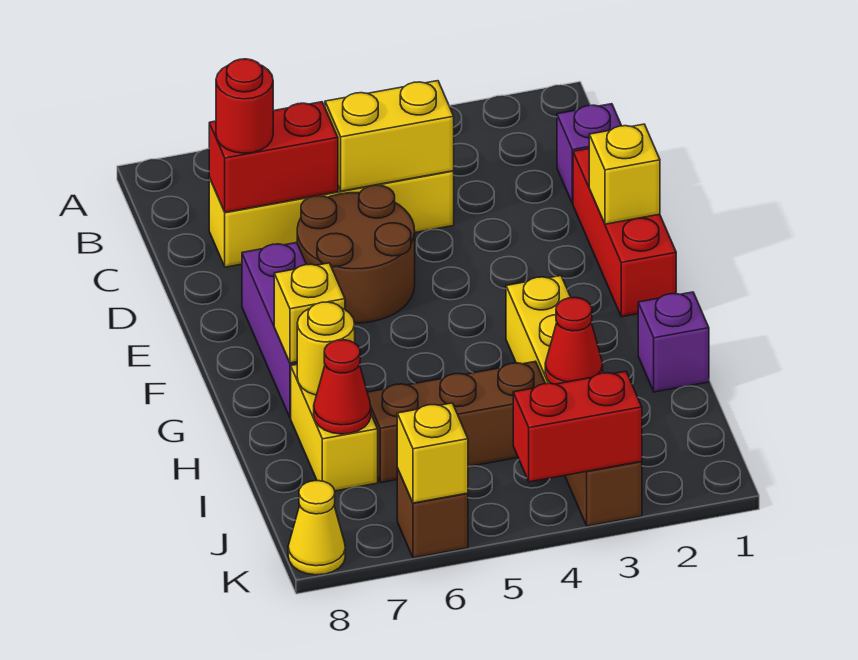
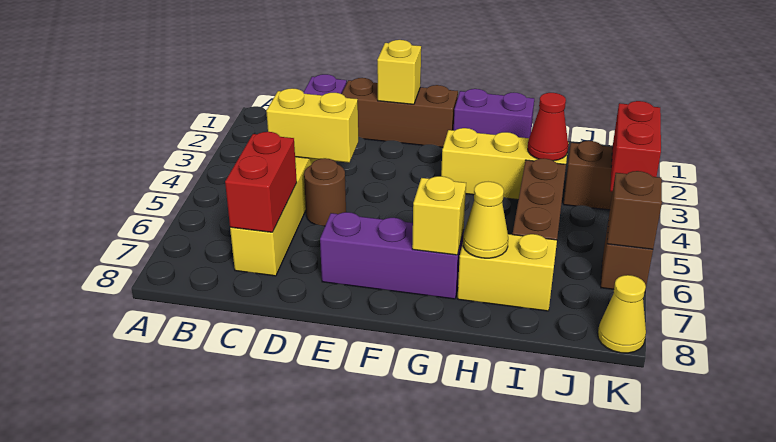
yellow brick C4:C5 level 2 -> yellow brick C4:D4 level 2
red round brick C7 level 3 -> none
red brick D1:F1 level 1 -> brown brick D1:F1 level 1
brown round brick D5:E6 level 1 -> brown round brick D5 level 1
purple brick H1 level 1 -> purple brick G1:H1 level 1
yellow round brick H7 level 2 -> yellow cone H7 level 2
red cone I7 level 2 -> none
yellow brick K6 level 2 -> brown brick K6 level 2

